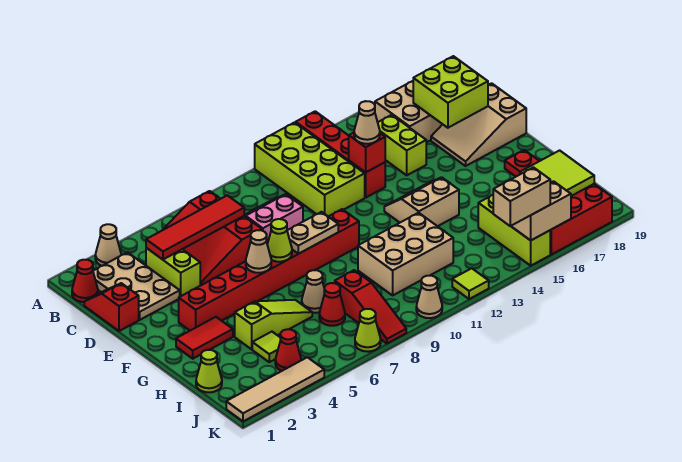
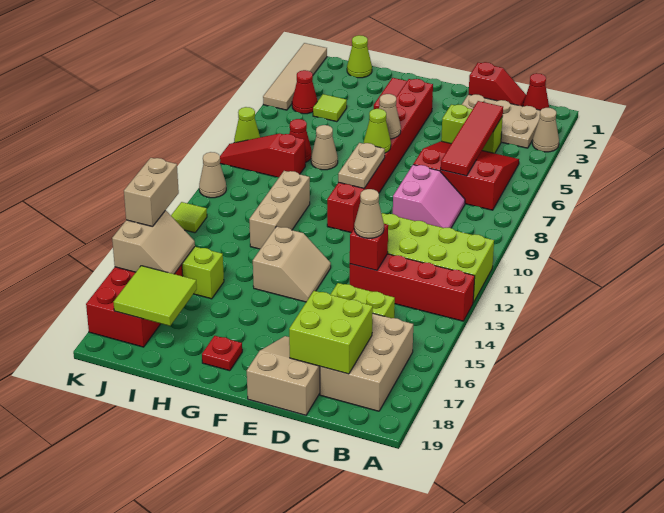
lime slope H4:H6 level 1 top 4 -> none
tan brick H10:I12 level 1 -> tan brick H10:H12 level 1

